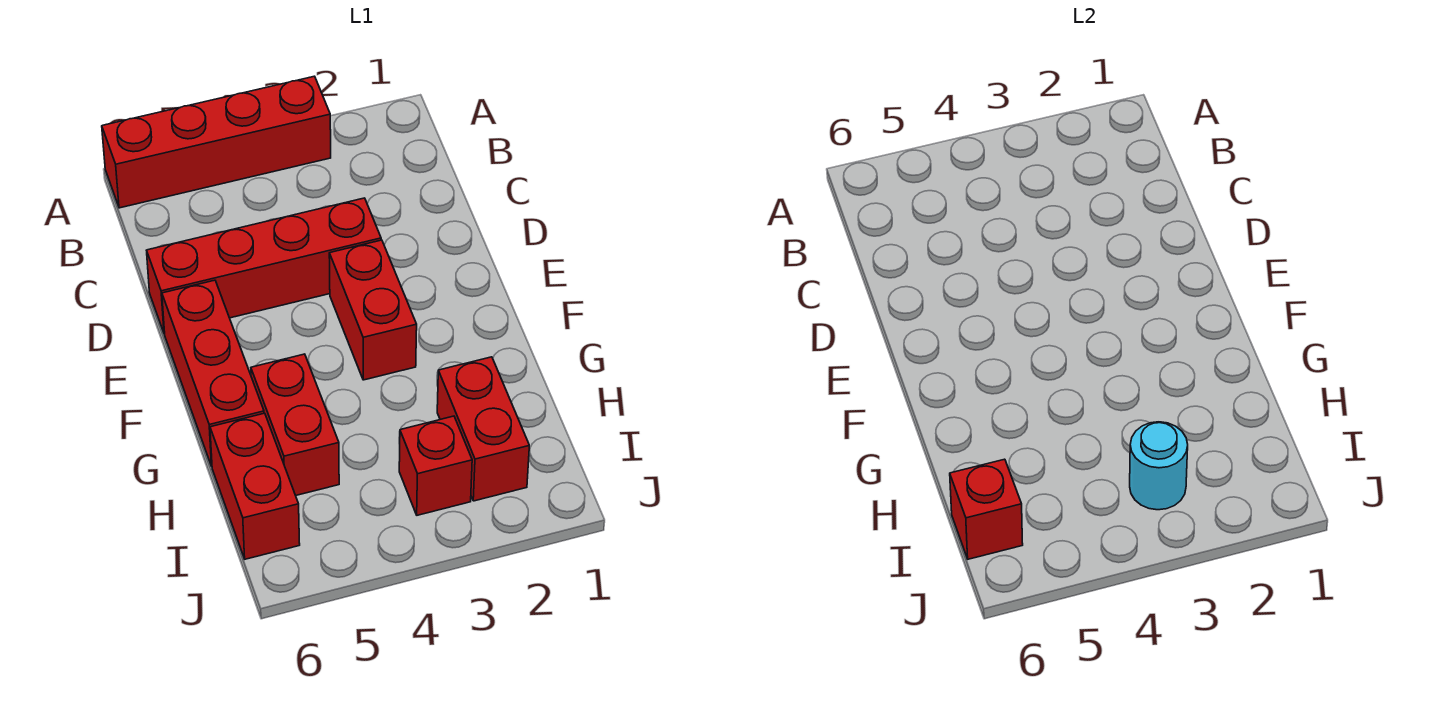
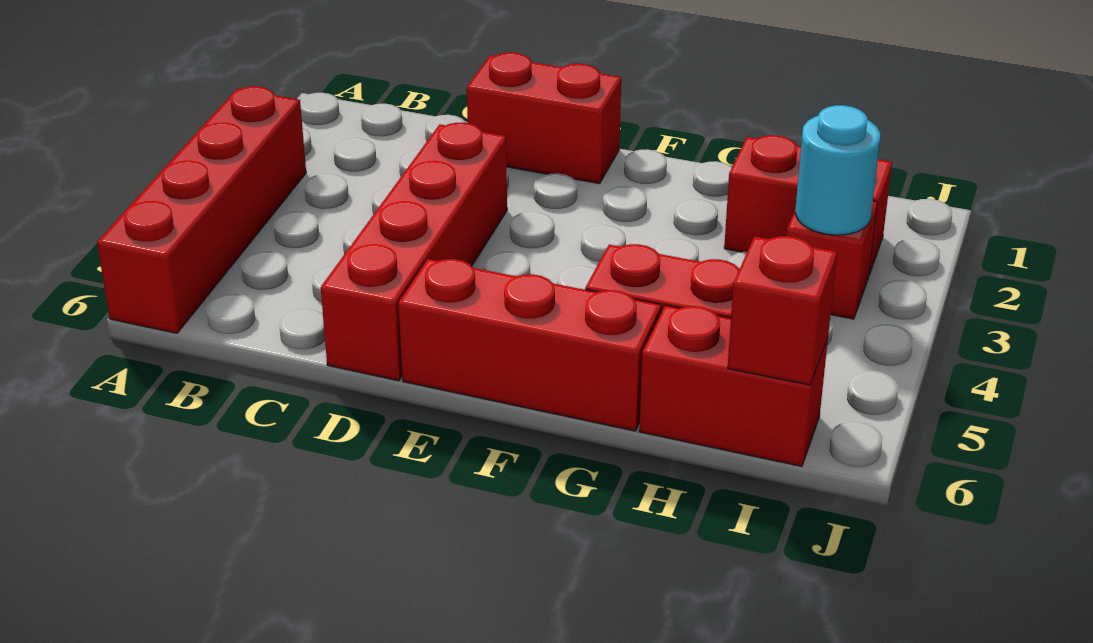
red brick E3:F3 level 1 -> red brick D1:E1 level 1

